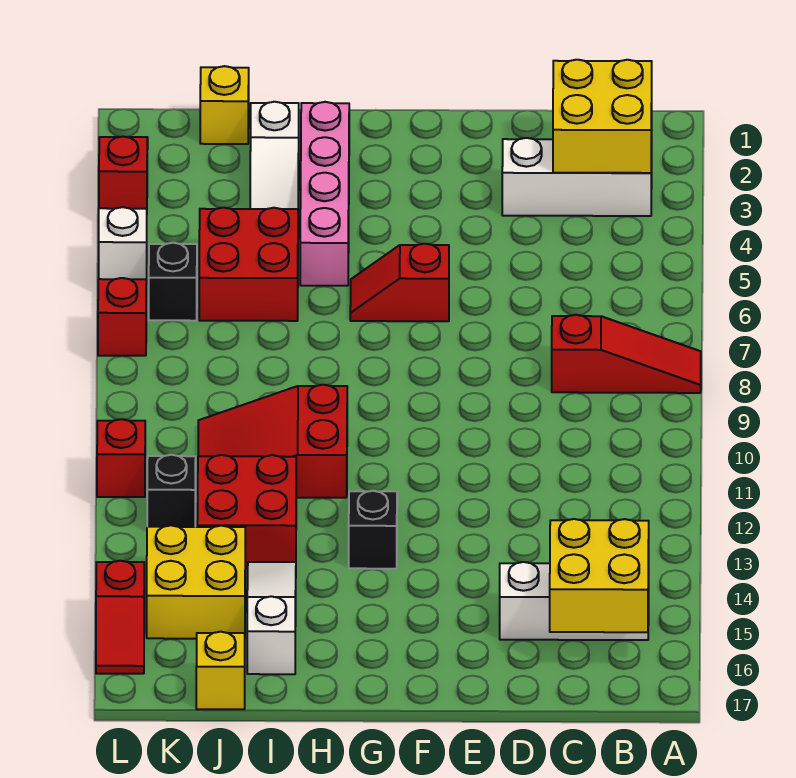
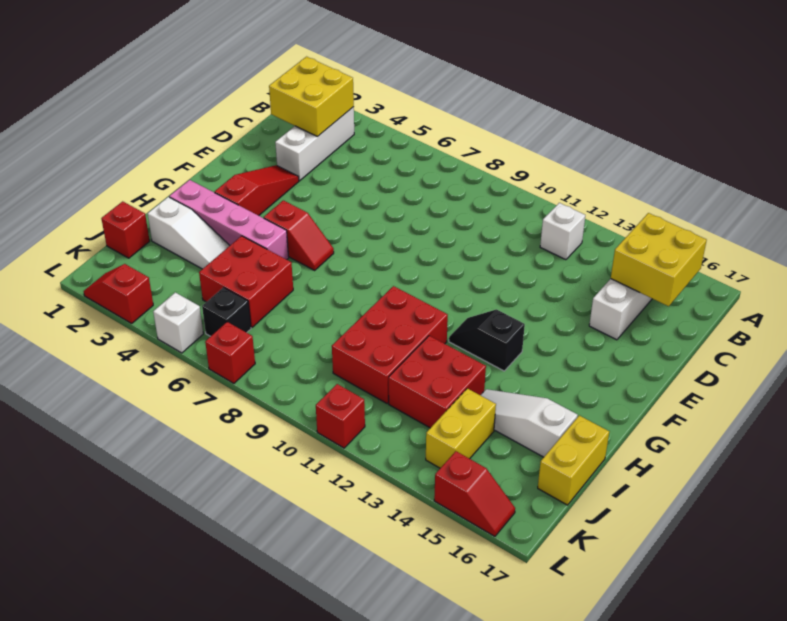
red slope A8:C8 level 1 top C -> red slope E3:G3 level 1 top G
none -> white brick B12 level 1
red slope F6:G6 level 1 top F -> red slope G5:G6 level 1 top 5
red slope H10:J11 level 1 top H -> red brick H10:J11 level 1
yellow brick J1 level 1 -> red brick J1 level 1
yellow brick J14:K15 level 1 -> yellow brick J14:K14 level 1
yellow brick J17 level 1 -> yellow brick I17:J17 level 1
black brick K12 level 1 -> none

